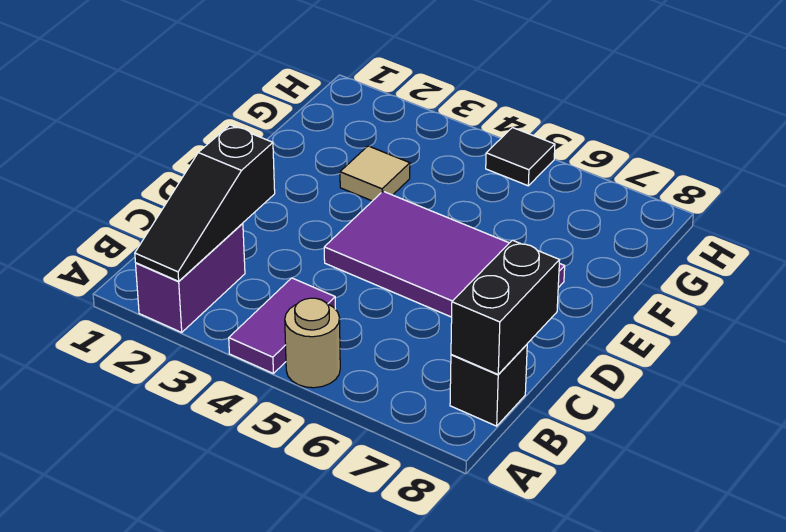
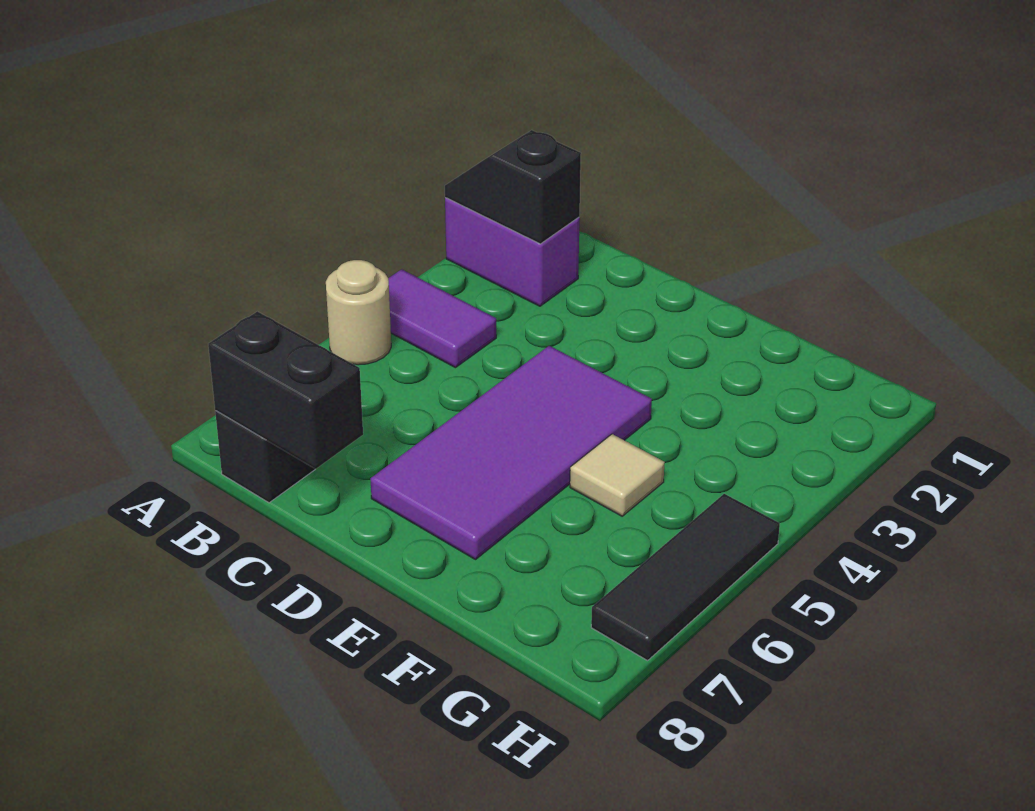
black slope A2:C2 level 2 top C -> black slope A2:B2 level 2 top B
tan tile F3 level 1 -> tan tile F5 level 1
black tile H5 level 1 -> black tile H5:H7 level 1

